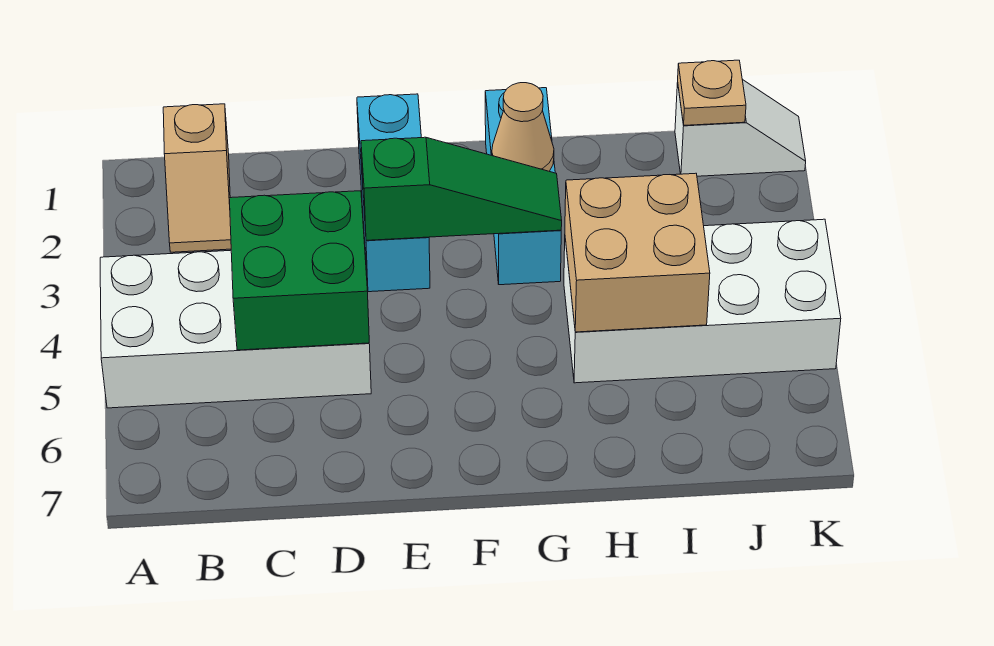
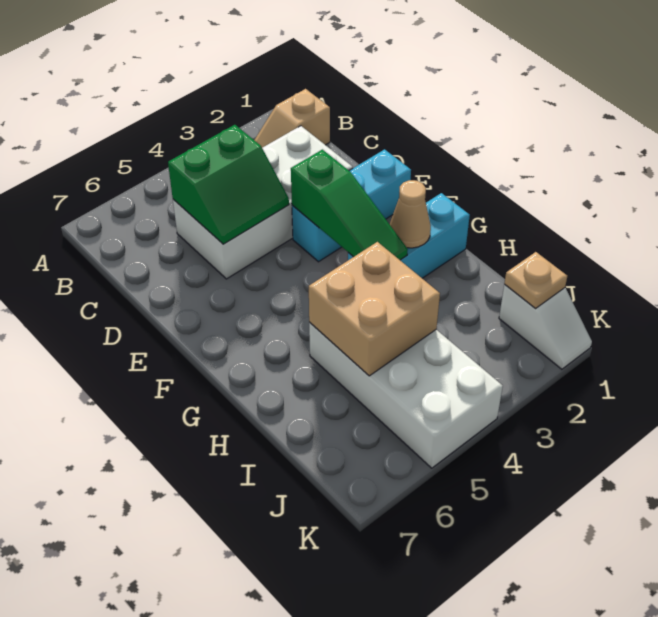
white brick A4:D5 level 1 -> white brick C2:D5 level 1
green brick C4:D5 level 2 -> green slope C4:D5 level 2 top C

